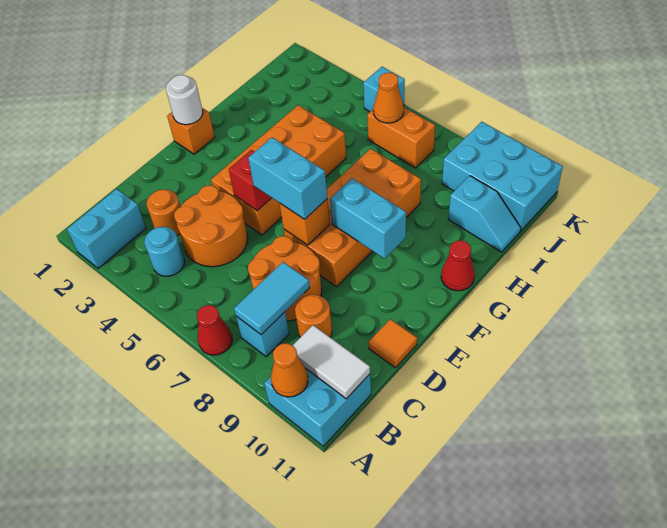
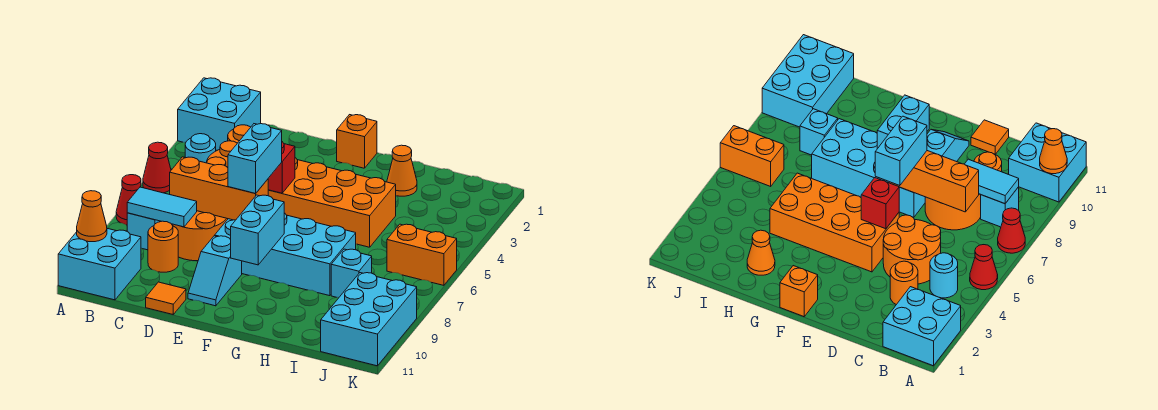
cyan brick A2:B2 level 1 -> cyan brick A1:B2 level 1
white tile B10:B11 level 2 -> none
orange brick E7:H8 level 1 -> cyan brick E7:H8 level 1
orange brick E7 level 2 -> orange brick C7:E7 level 2
white round brick F1 level 2 -> none
red cone G11 level 1 -> red cone A5 level 1
cyan slope I10:I11 level 1 top 10 -> cyan slope E9:E10 level 1 top 9
orange brick J6:J7 level 1 -> orange brick J6:K6 level 1
orange cone J6 level 2 -> orange cone H2 level 1
cyan brick K5 level 1 -> cyan brick I8 level 1

